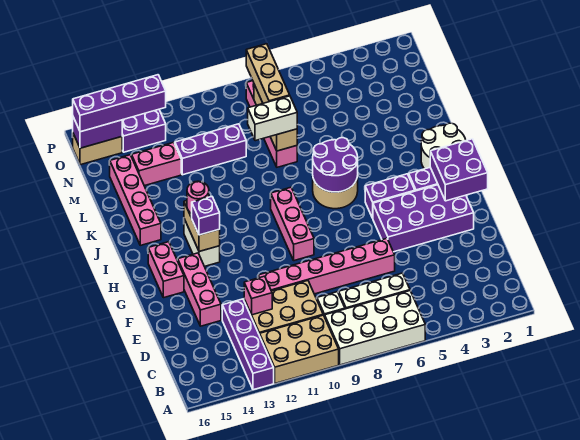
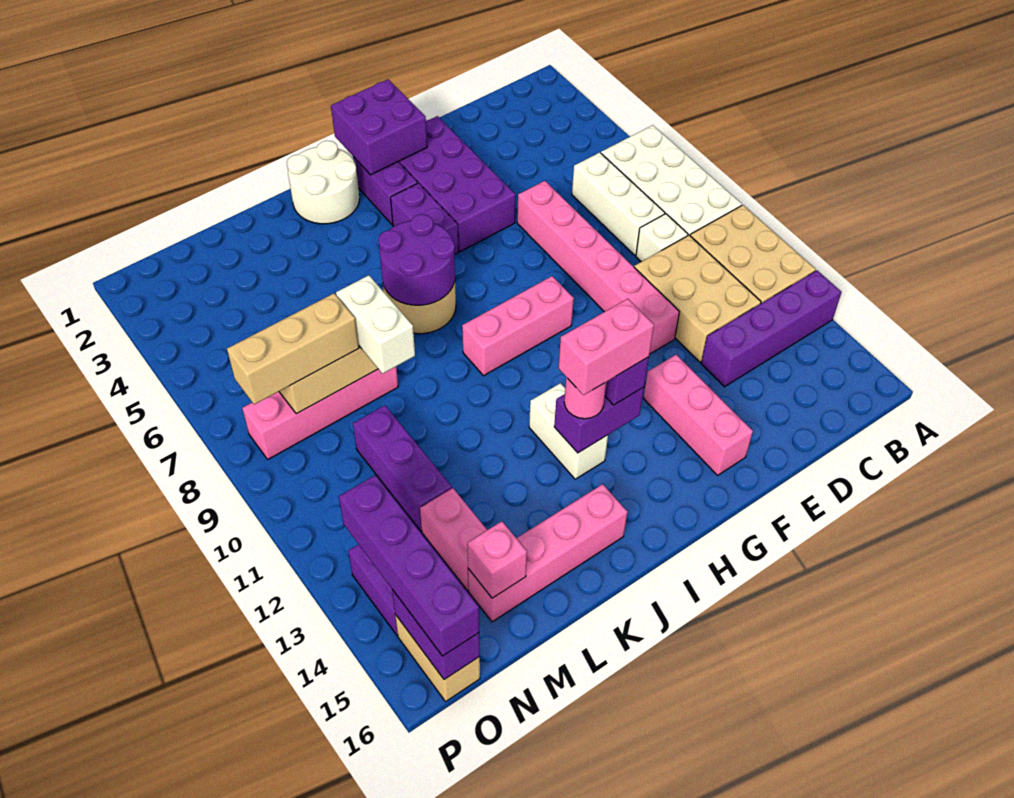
pink brick D12 level 2 -> pink brick M15 level 2
pink brick E14:G14 level 1 -> pink brick F13:F15 level 1
pink brick G15:H15 level 1 -> pink brick H13:I13 level 4
white brick H13:I13 level 1 -> white brick I12:I13 level 1
tan brick H13:I13 level 2 -> purple brick H13:I13 level 2

